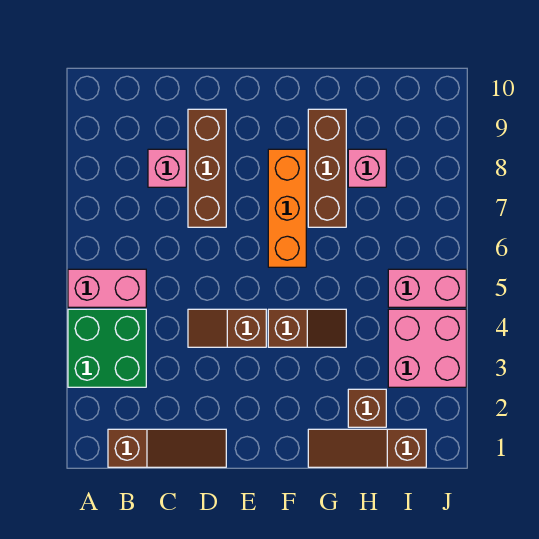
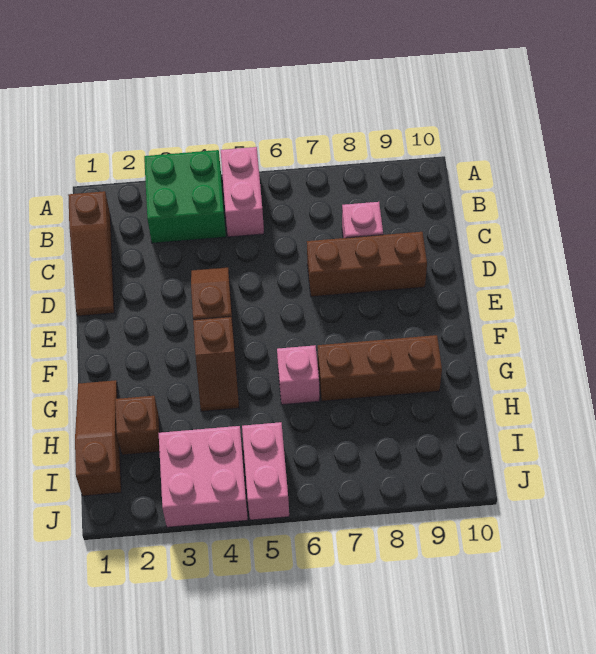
orange brick F6:F8 level 1 -> none
pink brick H8 level 1 -> pink brick G6 level 1

